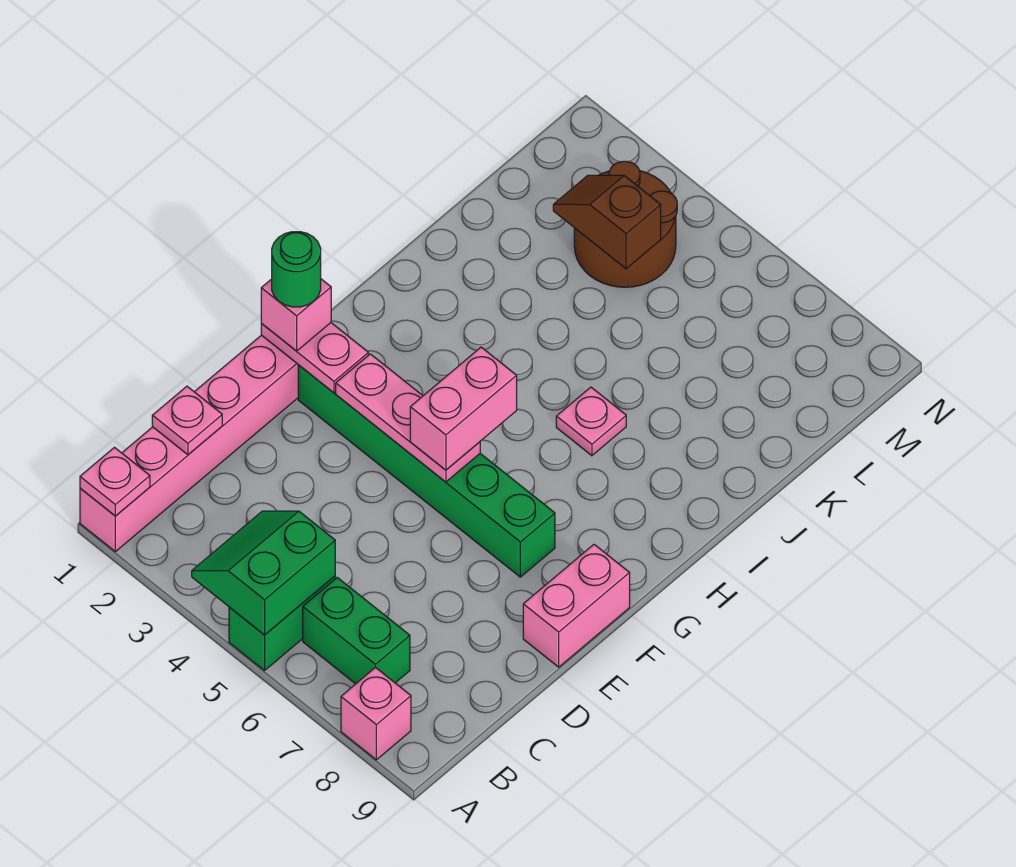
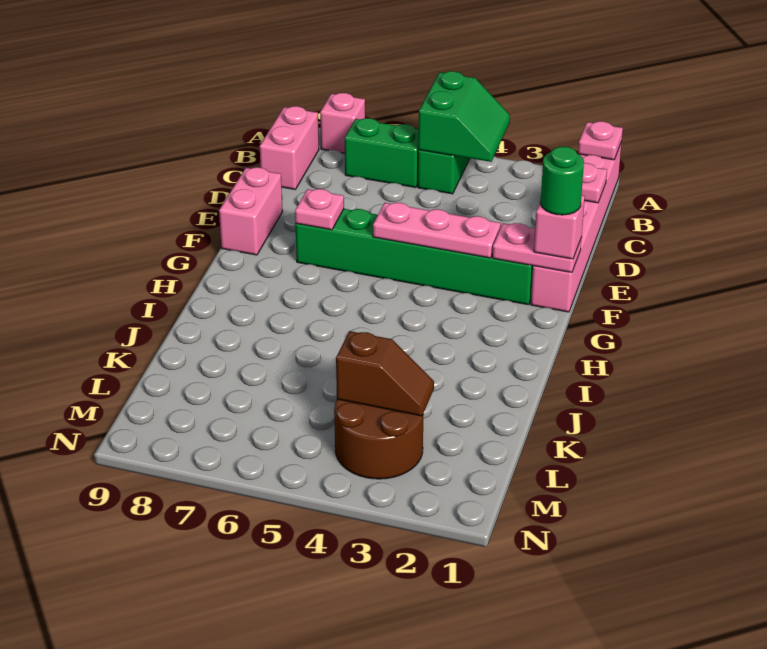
pink brick F5:G5 level 3 -> pink brick B9:C9 level 1
pink plate I6 level 1 -> pink plate F7 level 2

